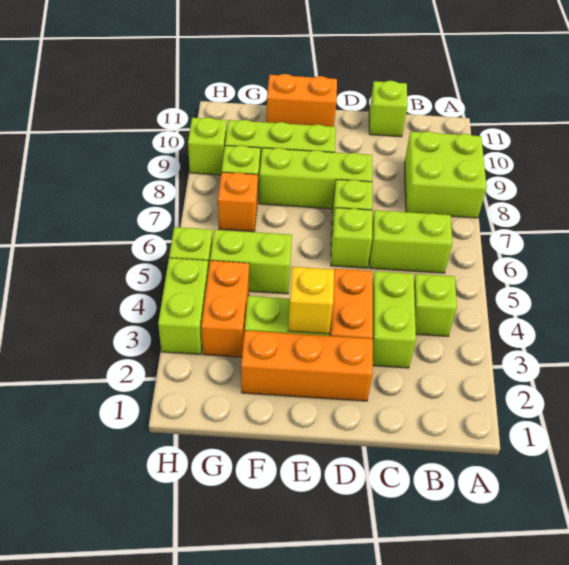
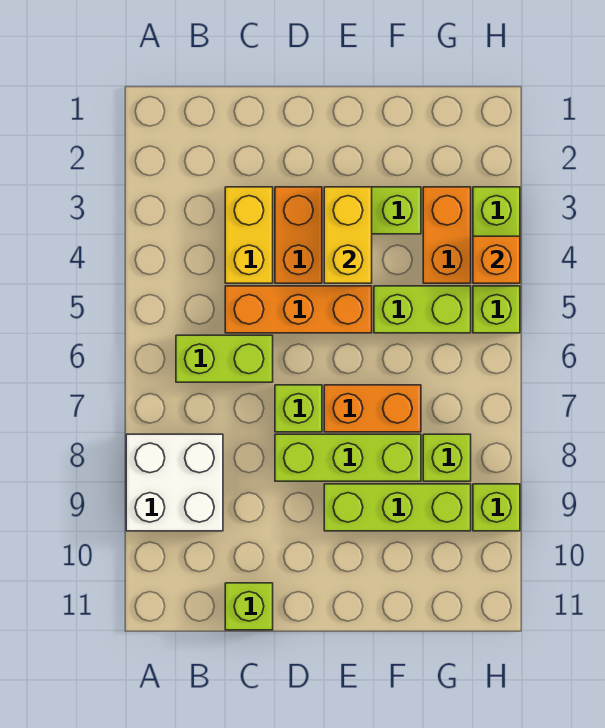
lime brick A8:B9 level 1 -> white brick A8:B9 level 1
lime brick B4 level 1 -> none
lime brick C3:C4 level 1 -> yellow brick C3:C4 level 1
orange brick D2:F2 level 1 -> orange brick C5:E5 level 1
lime brick D6 level 1 -> none
yellow brick E3 level 2 -> yellow brick E3:E4 level 2
orange brick E11:F11 level 1 -> orange brick E7:F7 level 1
orange brick G7 level 1 -> orange brick H4 level 2

